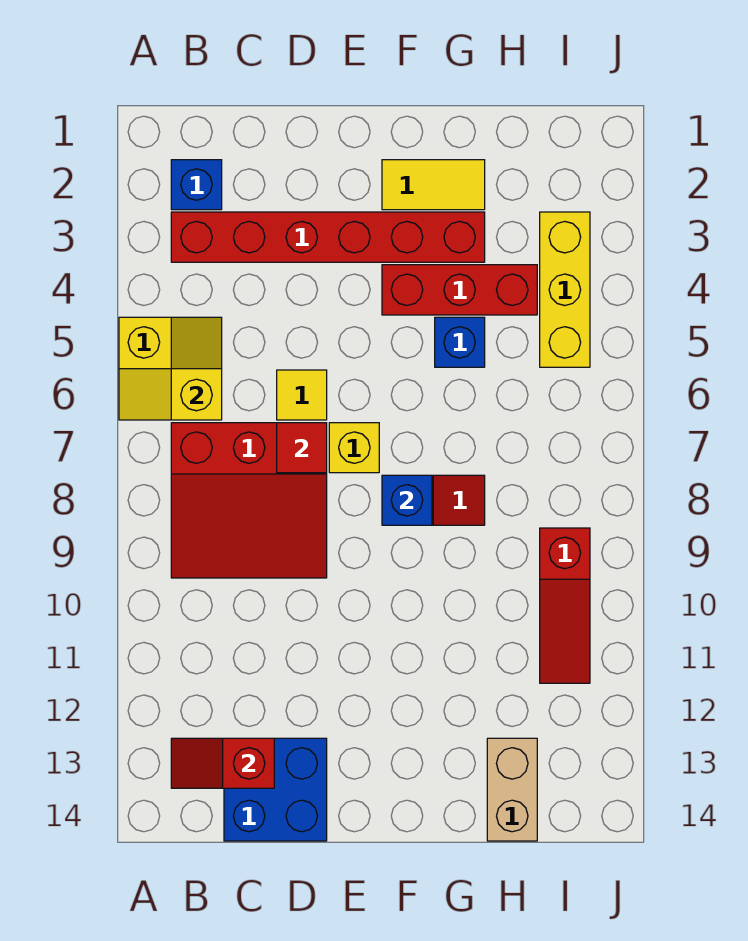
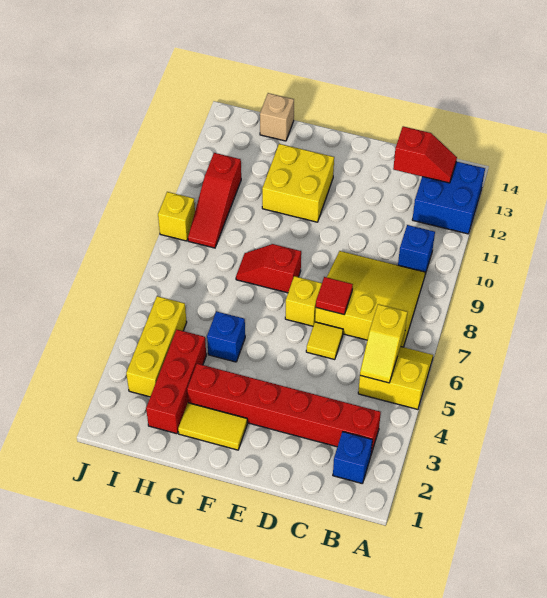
red slope B7:D9 level 1 top 7 -> yellow slope B7:D9 level 1 top 7
blue brick C13:D14 level 1 -> blue brick A12:B13 level 1
red brick F4:H4 level 1 -> red brick H2:H4 level 1
blue brick F8 level 2 -> blue brick B10 level 1
none -> yellow brick F11:G12 level 1
tan brick H13:H14 level 1 -> tan brick H14 level 1
red slope I9:I11 level 1 top 9 -> red slope I9:I11 level 1 top 11
none -> yellow brick J9 level 1

